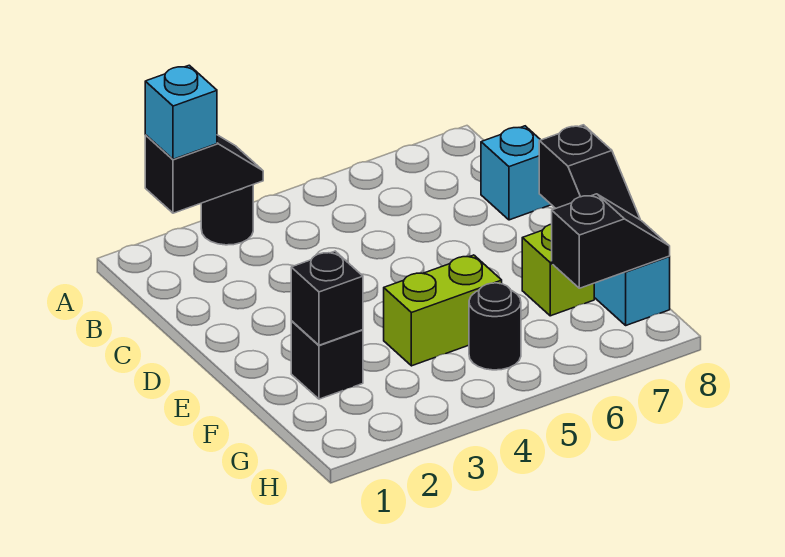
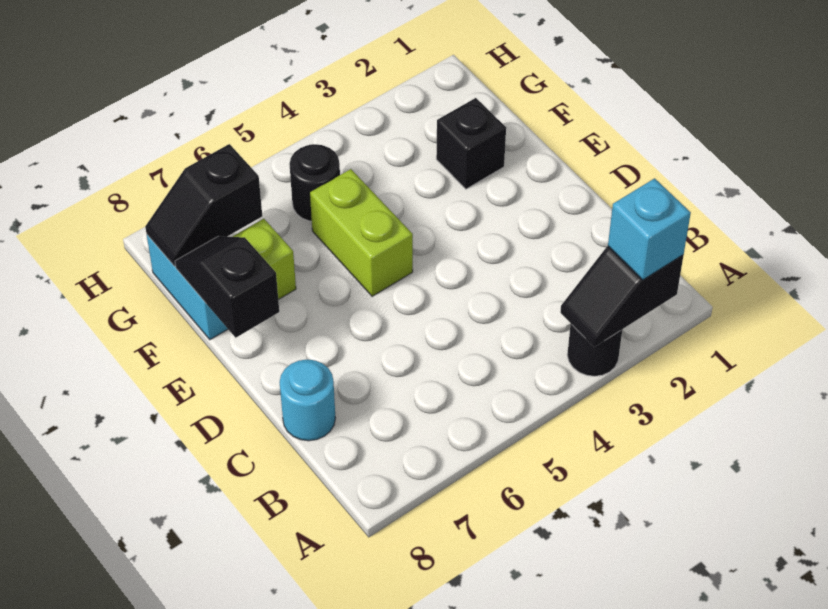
cyan brick C8 level 1 -> cyan round brick C8 level 1
black brick F2 level 2 -> none
lime brick F4:F5 level 1 -> lime brick E5:F5 level 1

